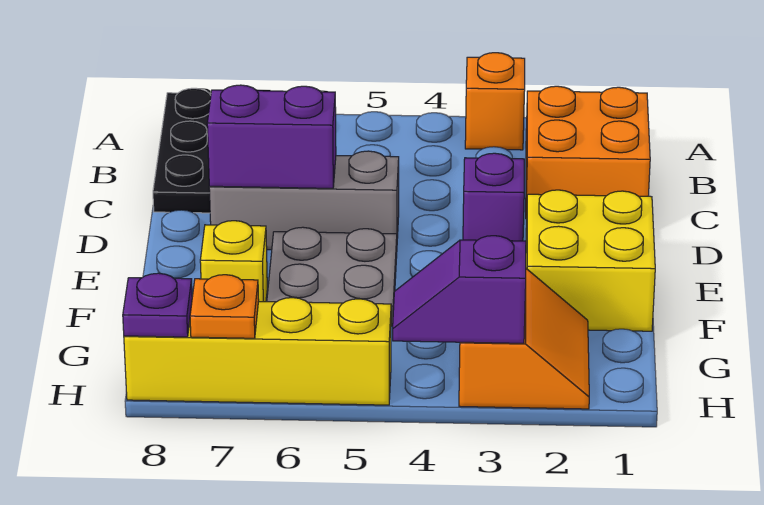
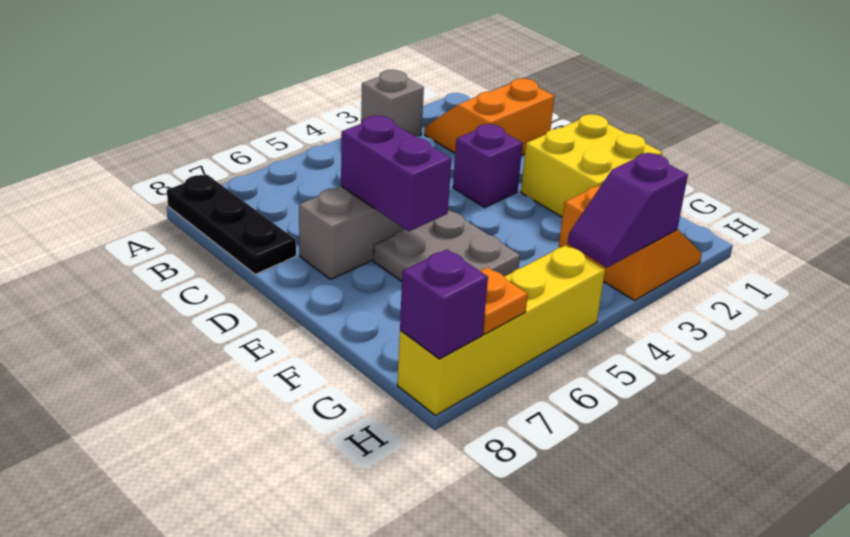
orange brick A3 level 1 -> grey brick A3 level 1
orange brick B1:C2 level 1 -> orange slope B1:C2 level 1 top C
purple brick D6:D7 level 2 -> purple brick D6:E6 level 2
yellow brick F7 level 1 -> none
purple plate H8 level 2 -> purple brick H8 level 2

